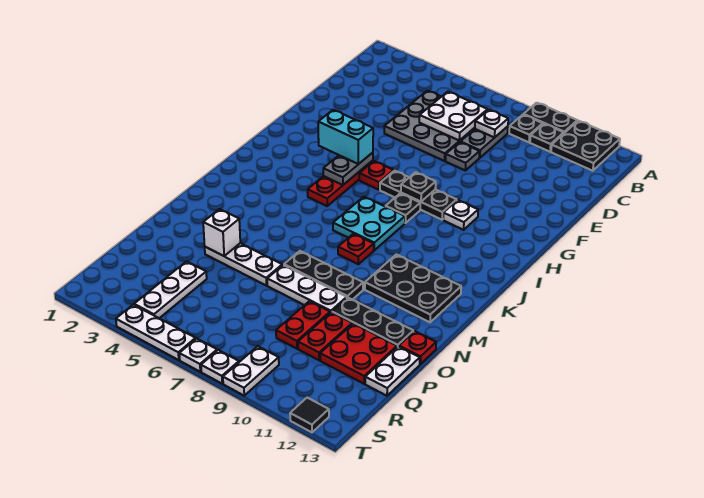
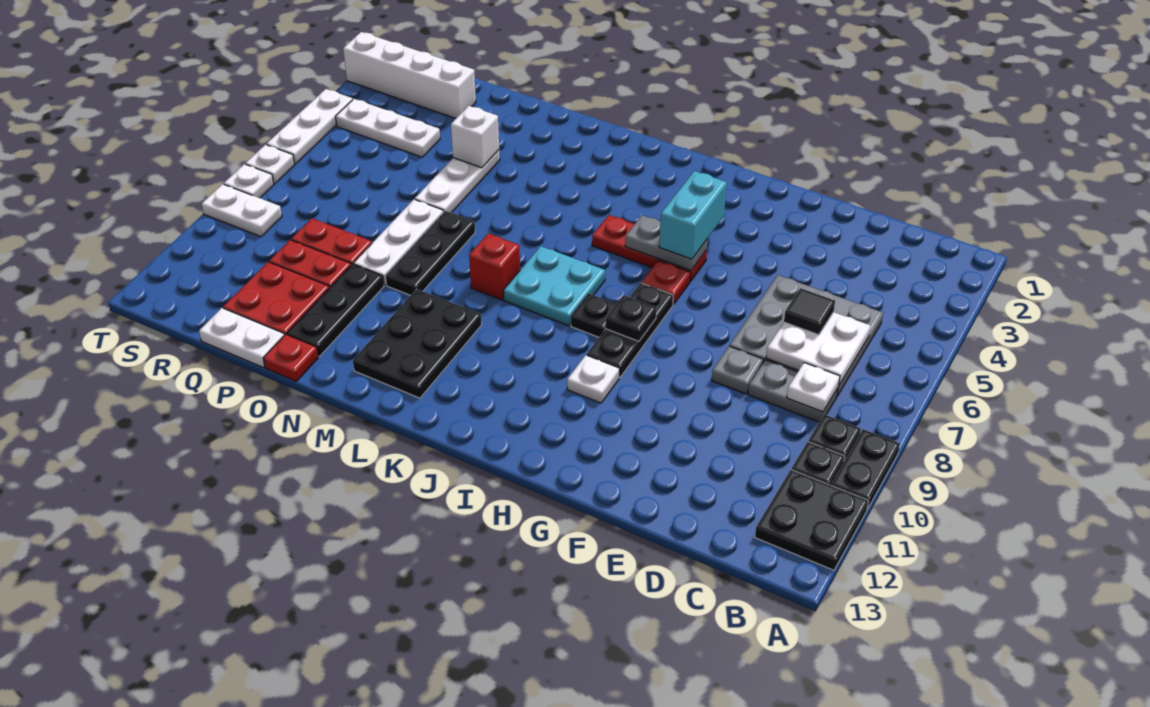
red plate L8 level 1 -> red brick L8 level 1
none -> white brick Q2:T2 level 1
black tile T12 level 1 -> black tile D6 level 3

